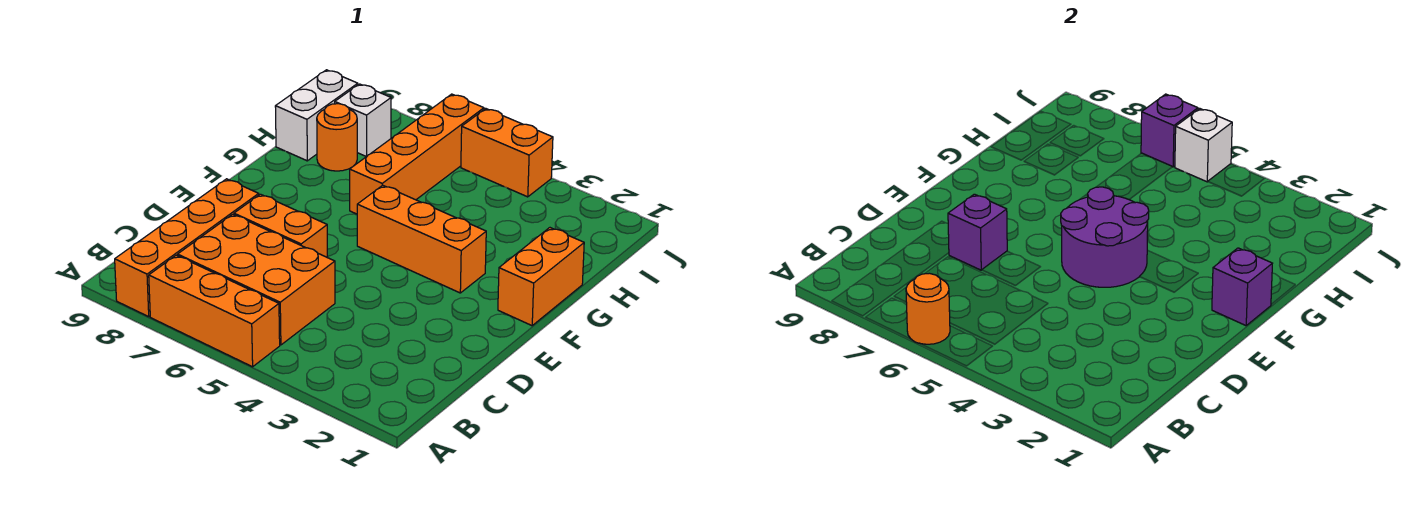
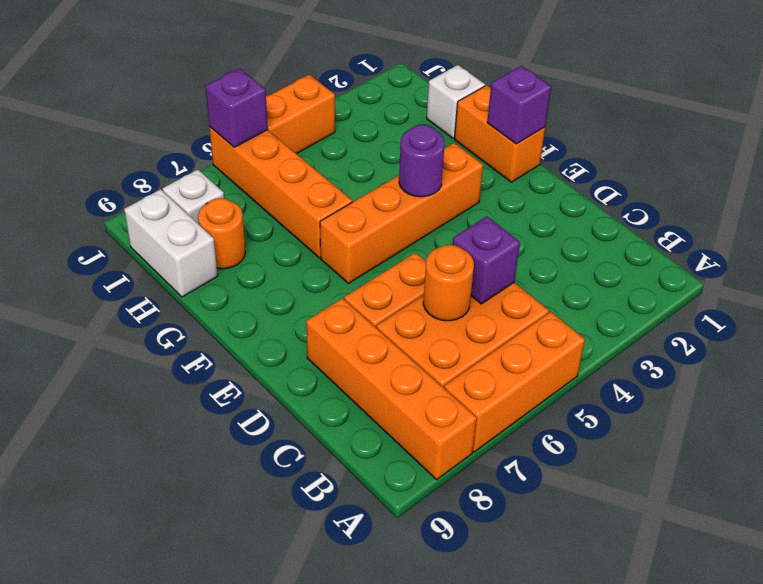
orange round brick A6 level 2 -> orange round brick C6 level 2
purple brick D7 level 2 -> purple brick C5 level 2
purple round brick E4:F5 level 2 -> purple round brick F4 level 2
orange brick F3:F5 level 1 -> orange brick F3:F6 level 1
white brick J5 level 2 -> white brick H1 level 1

